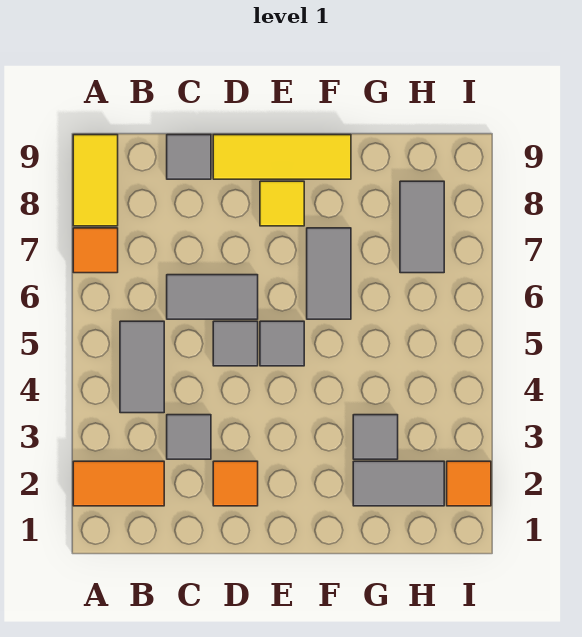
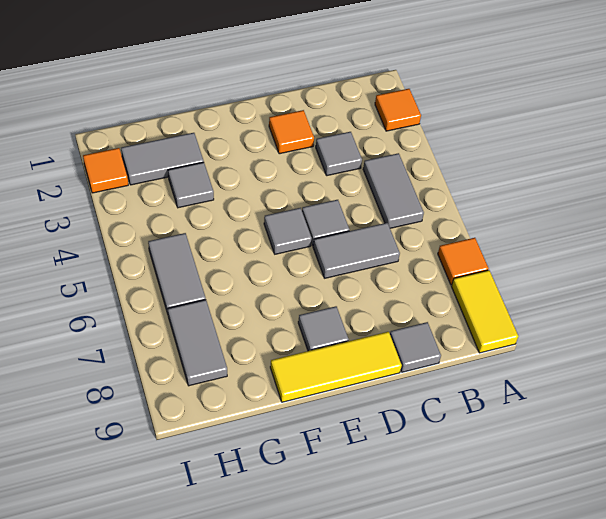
orange tile A2:B2 level 1 -> orange tile A2 level 1
yellow tile E8 level 1 -> grey tile E8 level 1
grey tile F6:F7 level 1 -> grey tile H5:H6 level 1

